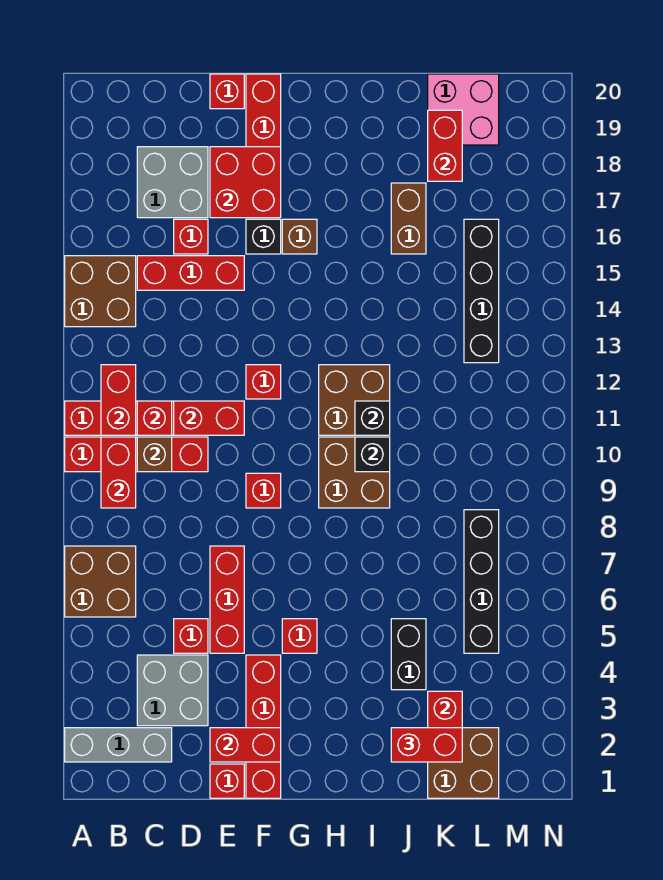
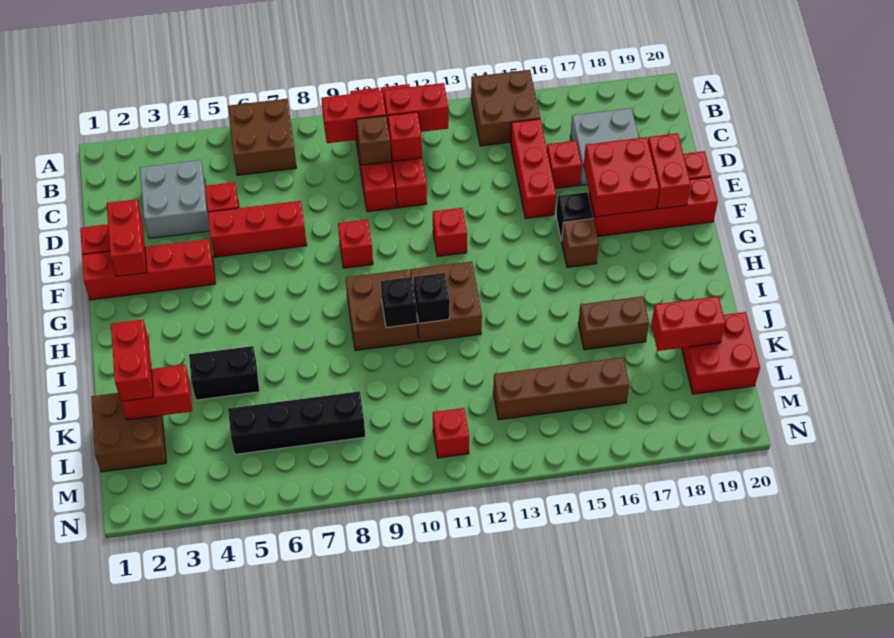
grey brick A2:C2 level 1 -> none
red brick D11:E11 level 2 -> red brick E19:F19 level 2
red brick G5 level 1 -> red brick M11 level 1
pink brick K19:L20 level 1 -> red brick K19:L20 level 1
black brick L13:L16 level 1 -> brown brick L13:L16 level 1

